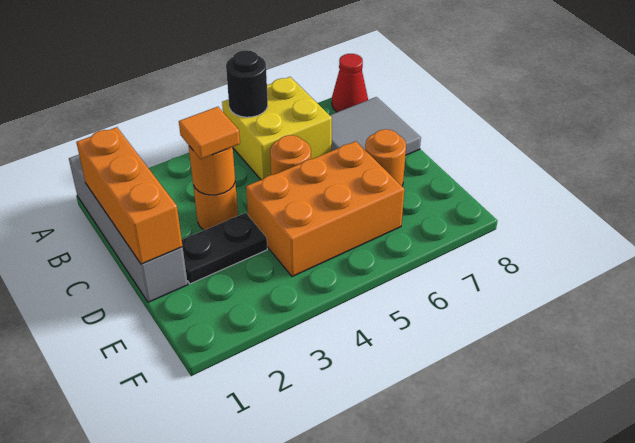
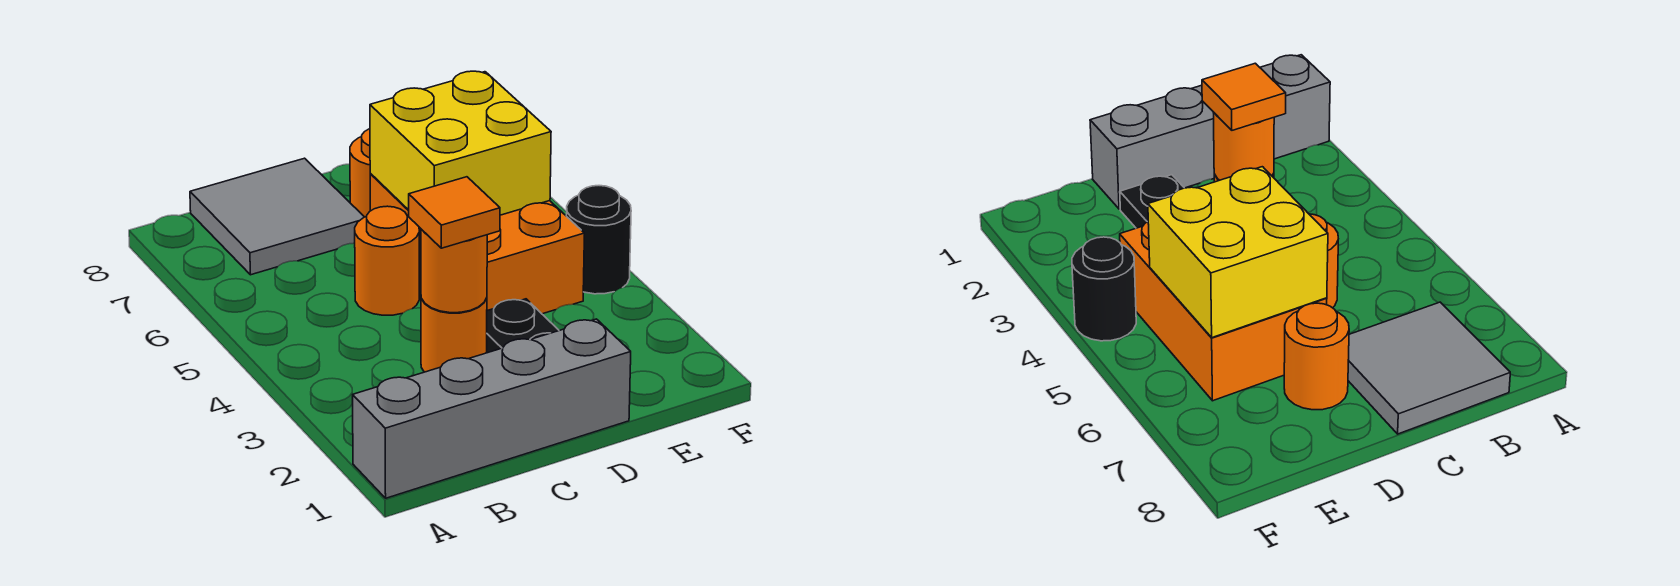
yellow brick A5:B6 level 1 -> yellow brick D5:E6 level 2
black round brick A5 level 2 -> black round brick F4 level 1
red cone A8 level 1 -> none
orange brick B1:D1 level 2 -> none

